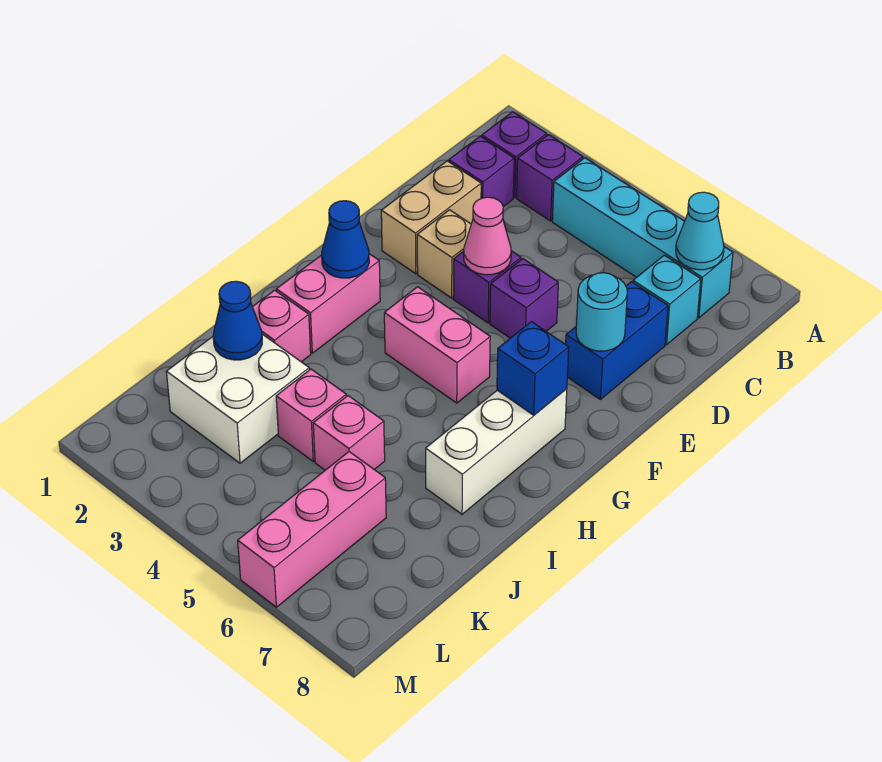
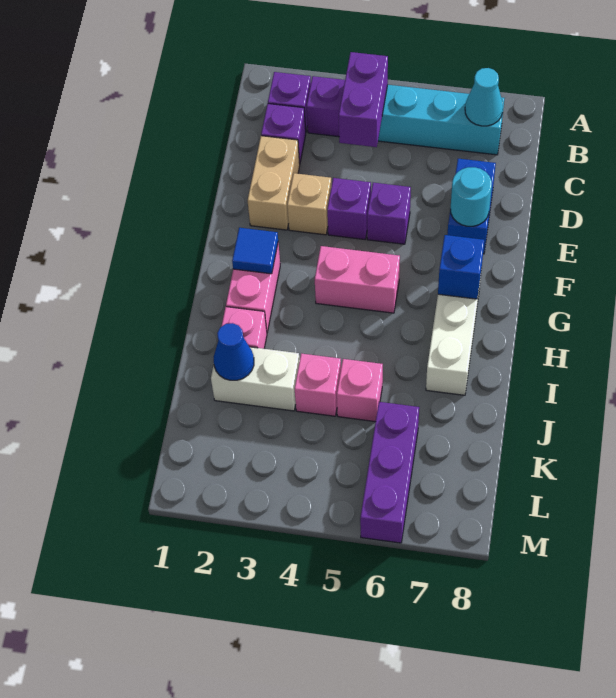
none -> purple brick B4:C4 level 2
cyan brick C7 level 1 -> none
pink cone E4 level 2 -> none
blue cone G2 level 2 -> blue tile G2 level 2
white brick J2:K3 level 1 -> white brick J2:J3 level 1
pink brick K6:M6 level 1 -> purple brick K6:M6 level 1

